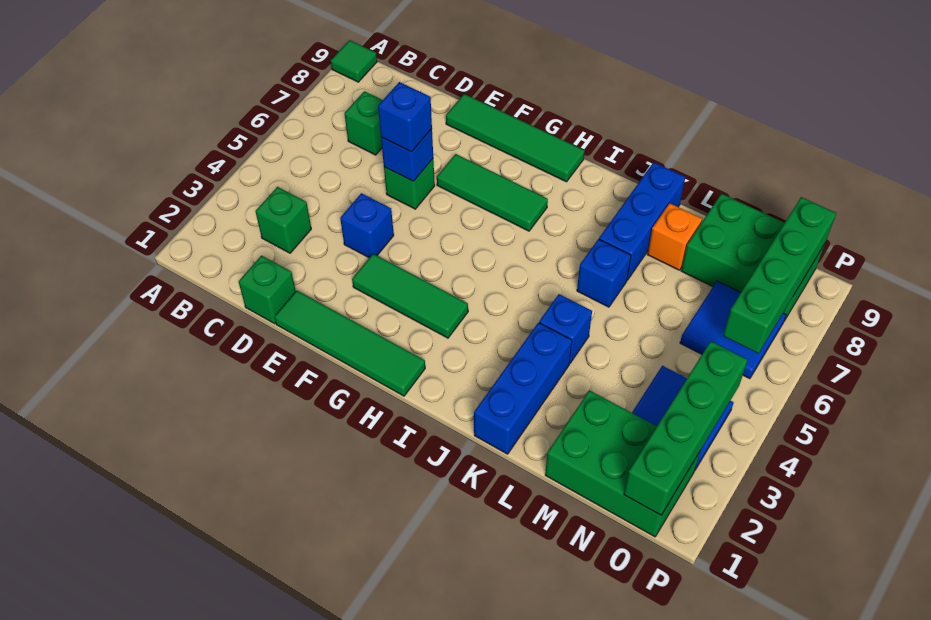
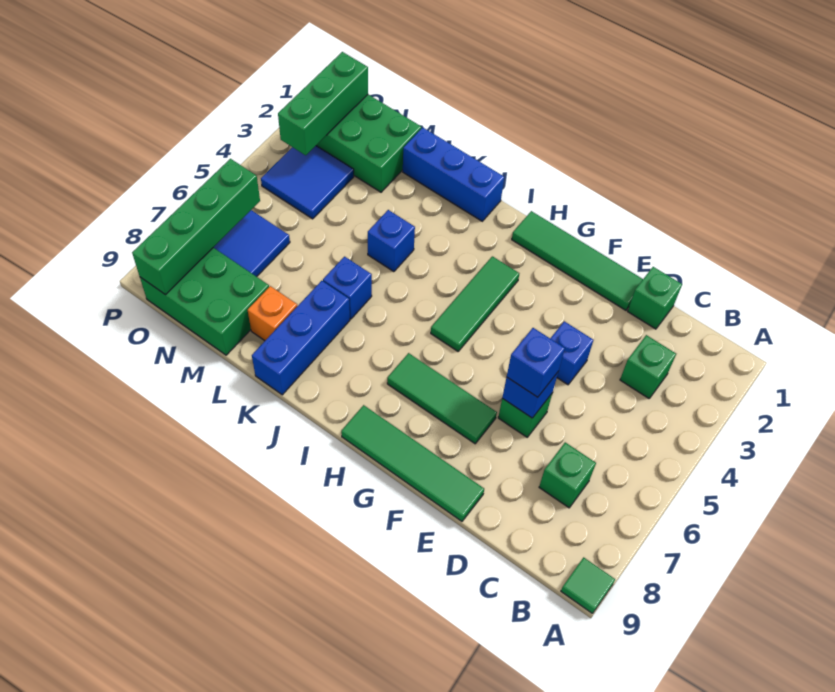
green tile F3:H3 level 1 -> green tile H3:H5 level 1
blue brick K1:K3 level 1 -> blue brick J1:L1 level 1
green brick O1:O4 level 2 -> green brick O1:O3 level 2

